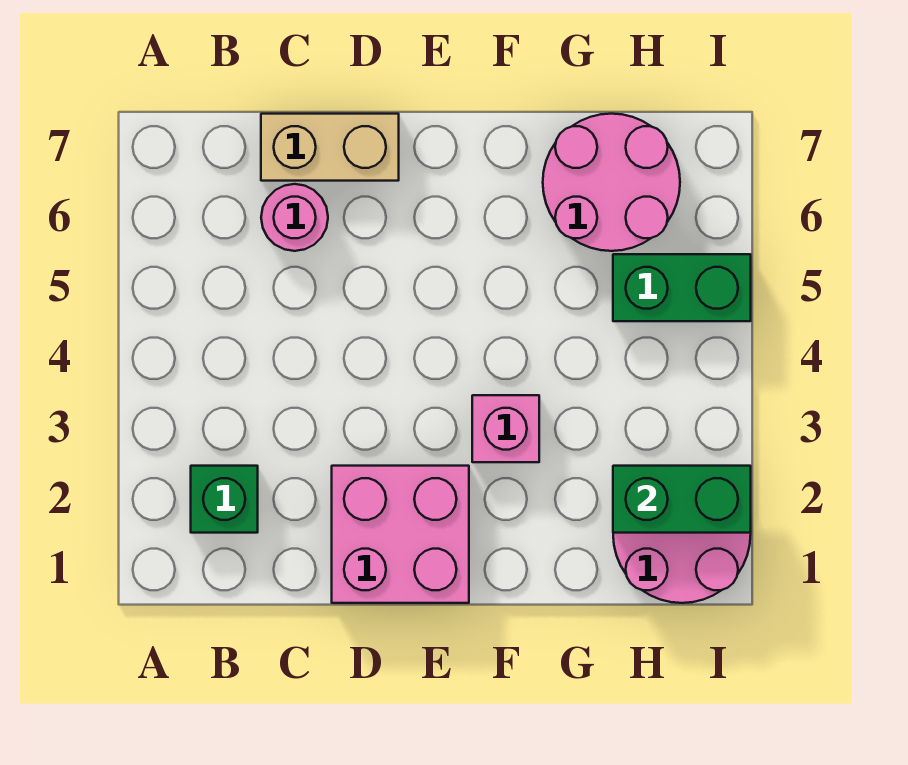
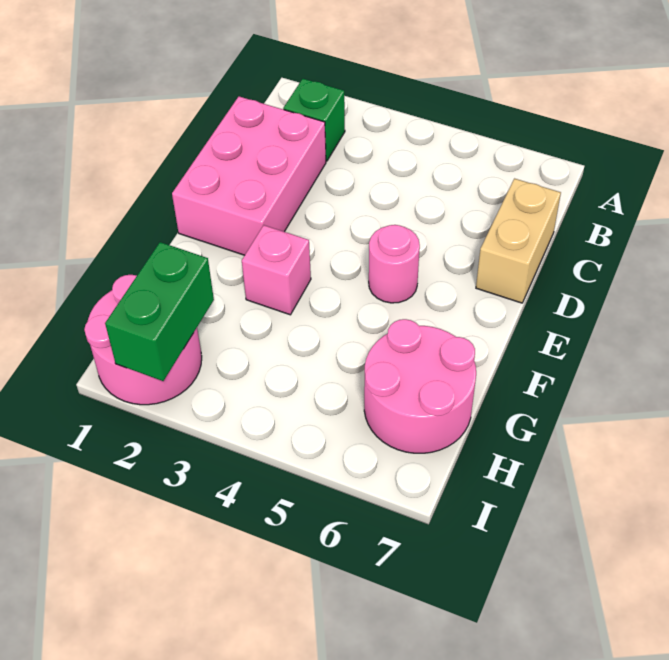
pink round brick C6 level 1 -> pink round brick E5 level 1
pink brick D1:E2 level 1 -> pink brick C1:E2 level 1
green brick H5:I5 level 1 -> none

